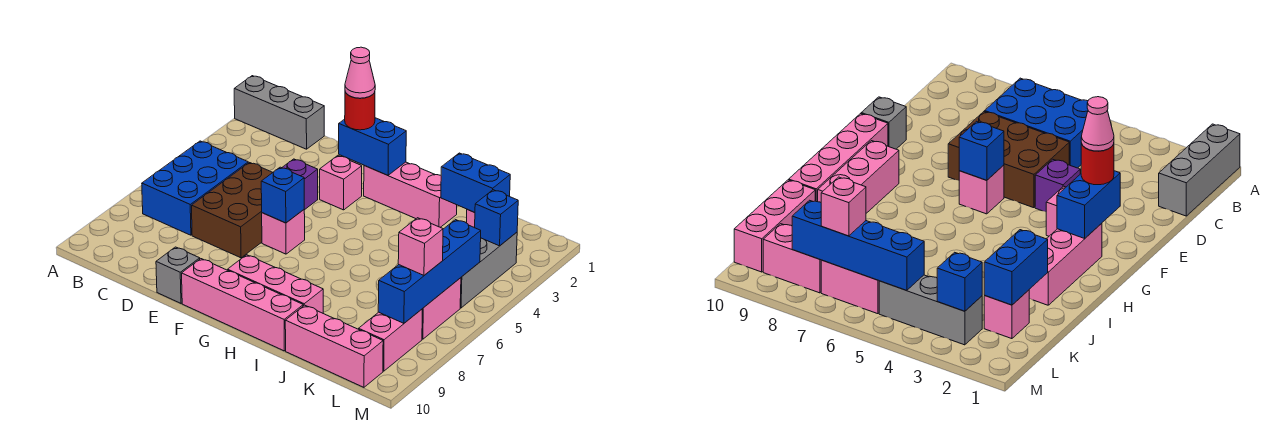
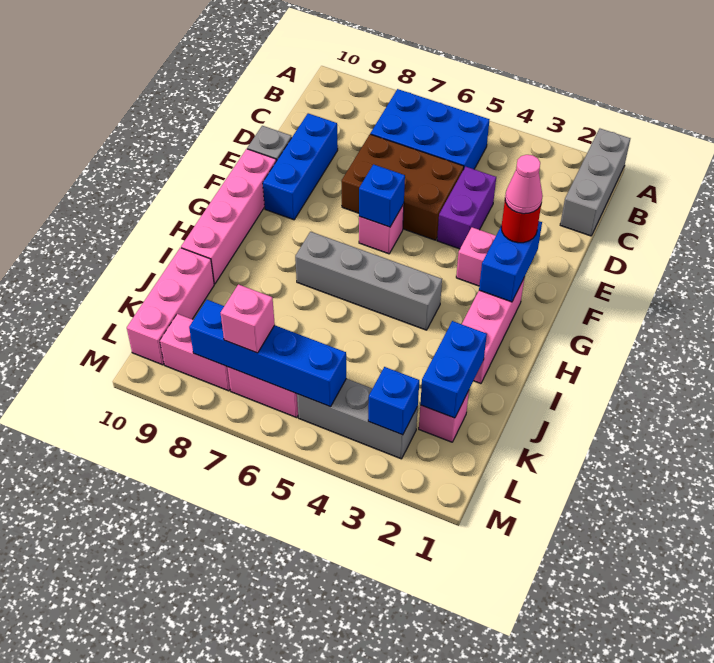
none -> blue brick D9:F9 level 1
purple brick E4 level 1 -> purple brick D4:E4 level 1
pink brick G9:I9 level 1 -> none
none -> grey brick H4:H7 level 1

